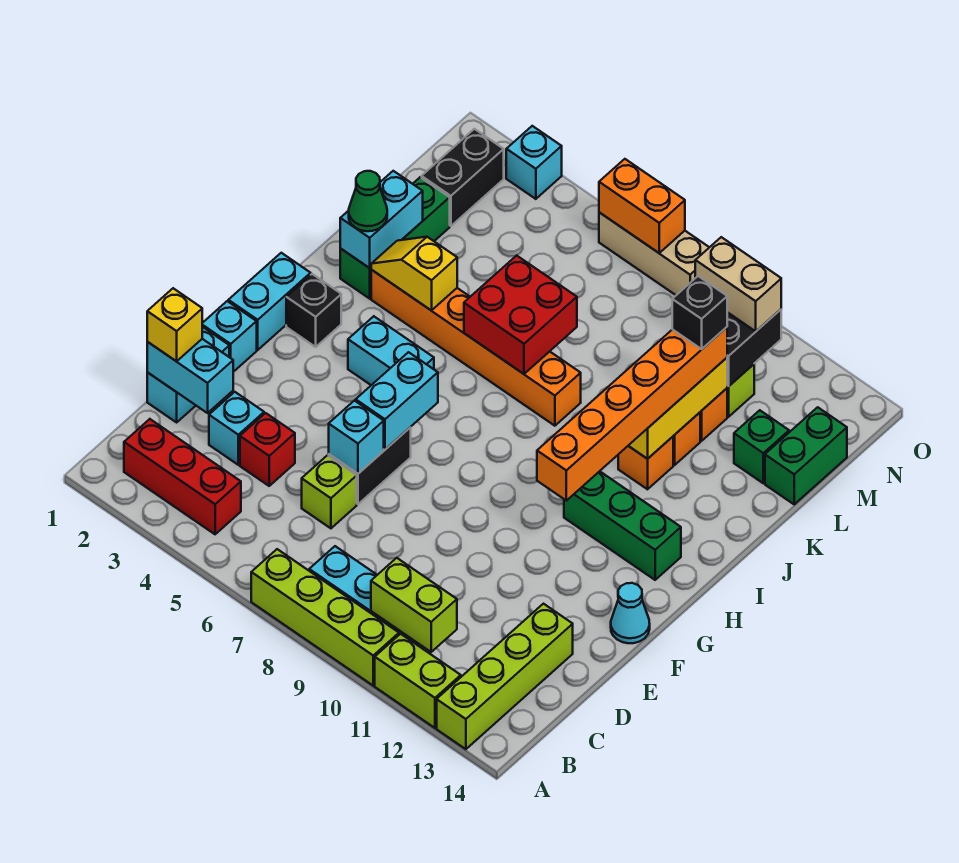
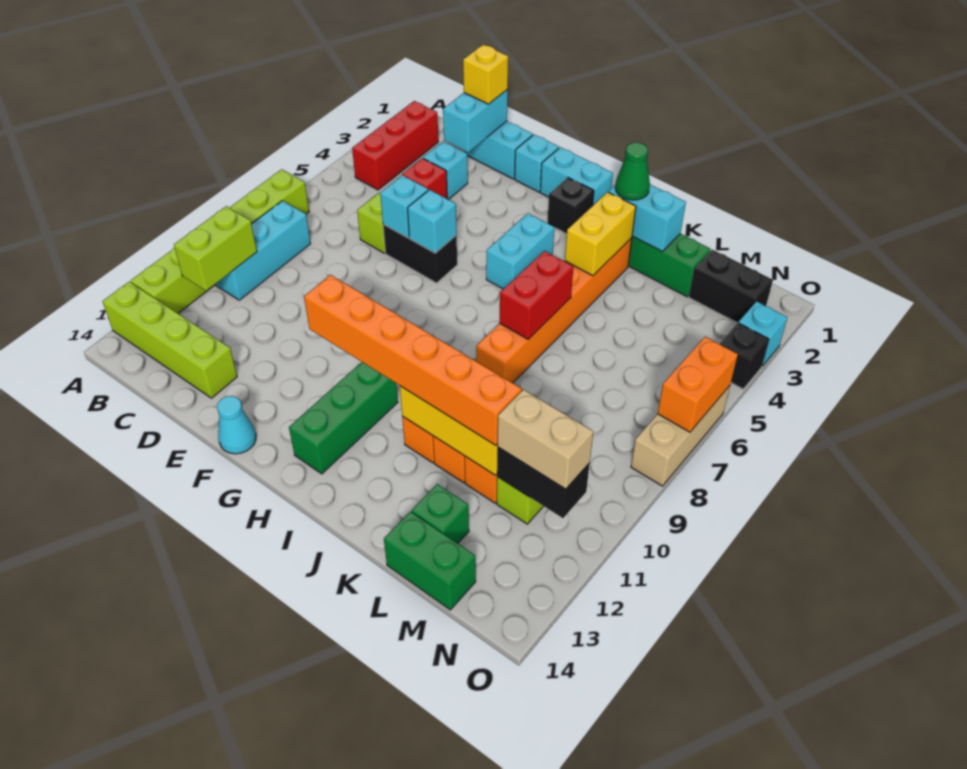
cyan brick F6:G6 level 2 -> cyan brick F6 level 2
yellow slope J3:J4 level 2 top 4 -> yellow brick J3:J4 level 2
red brick J6:K7 level 2 -> red brick J6:J7 level 2
black brick L11 level 4 -> black brick O4 level 1
tan brick N10:N11 level 3 -> tan brick M11:N11 level 3

